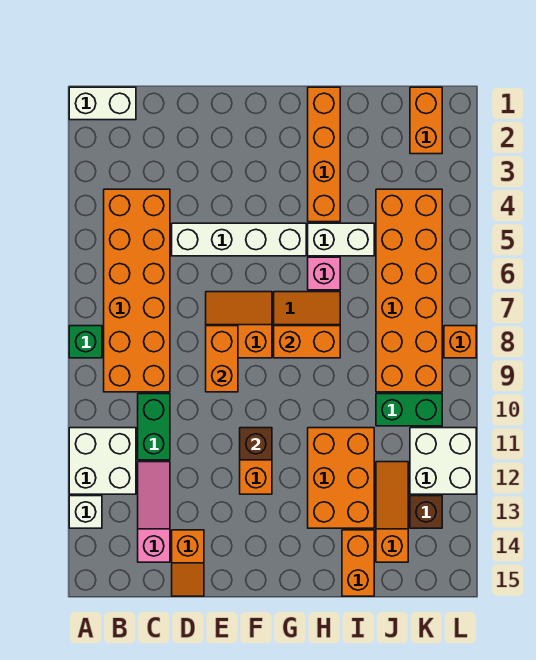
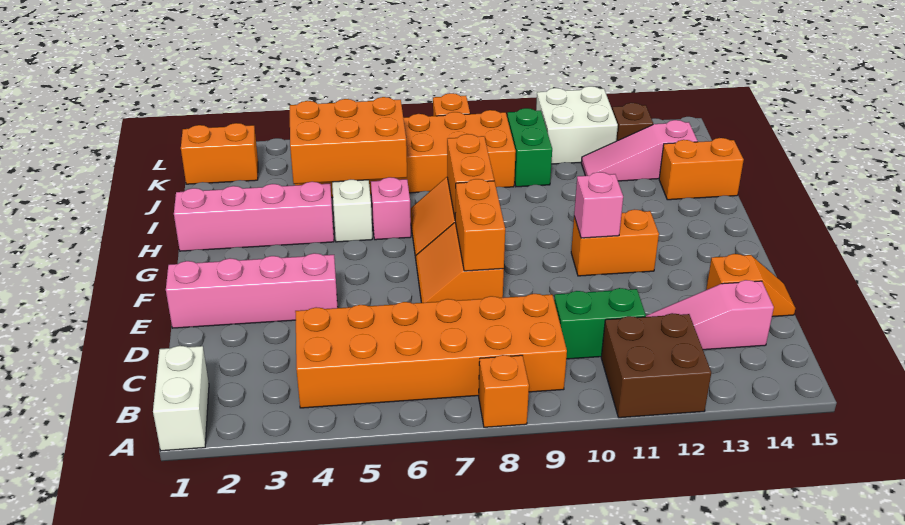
green brick A8 level 1 -> orange brick A8 level 1
white brick A11:B12 level 1 -> brown brick A11:B12 level 1
white brick A13 level 1 -> none
white brick D5:G5 level 1 -> none
none -> pink brick E1:E4 level 1
orange brick E8:E9 level 2 -> orange brick E8:F8 level 2
brown brick F11 level 2 -> pink brick F11 level 2
orange brick H1:H4 level 1 -> pink brick H1:H4 level 1
orange brick H11:I13 level 1 -> orange brick I4:J6 level 2
orange slope J12:J14 level 1 top 14 -> pink slope J12:J14 level 1 top 14

